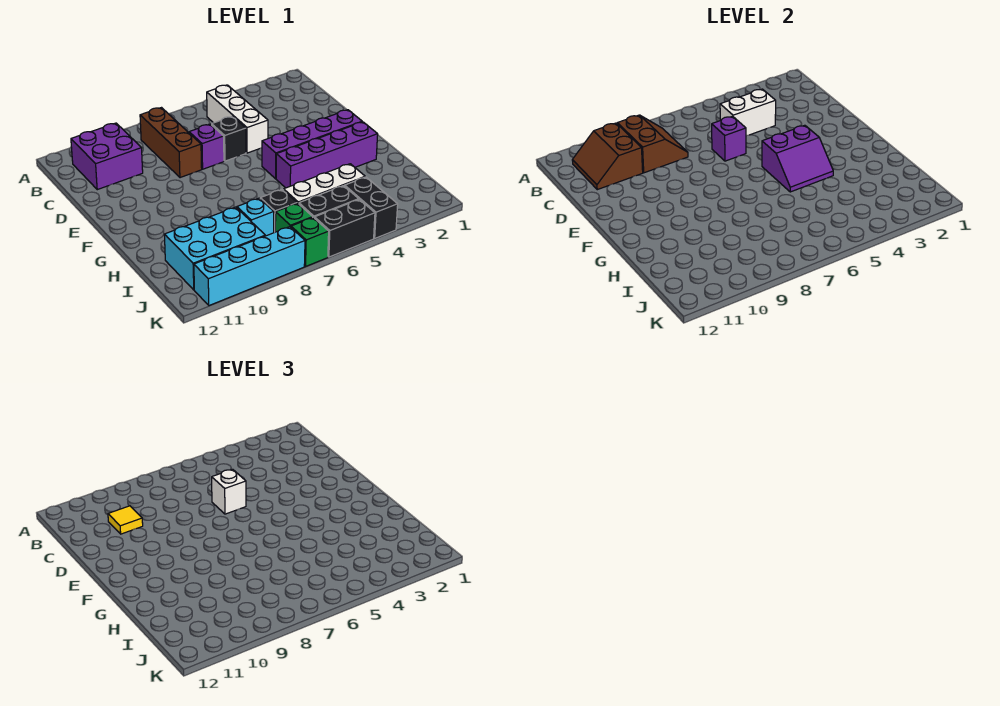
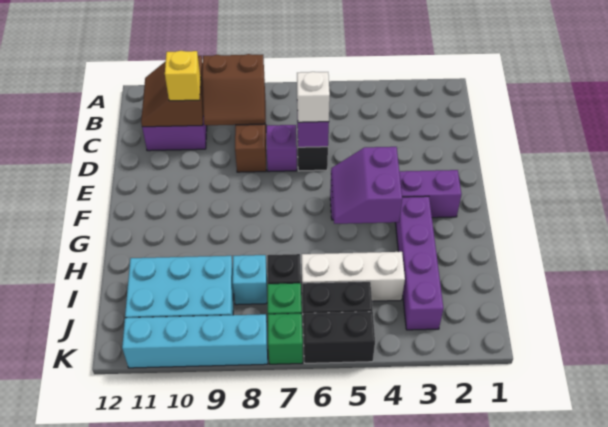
white brick B5:D5 level 1 -> none
brown slope B8:C9 level 2 top 9 -> brown slope B8:C9 level 2 top B
white brick C4:C5 level 2 -> none
yellow tile C10 level 3 -> yellow brick C10 level 3
purple slope F4:G5 level 2 top F -> purple slope F4:G5 level 2 top 4
purple brick G2:G5 level 1 -> purple brick G3:J3 level 1
black brick J4:K4 level 1 -> none

